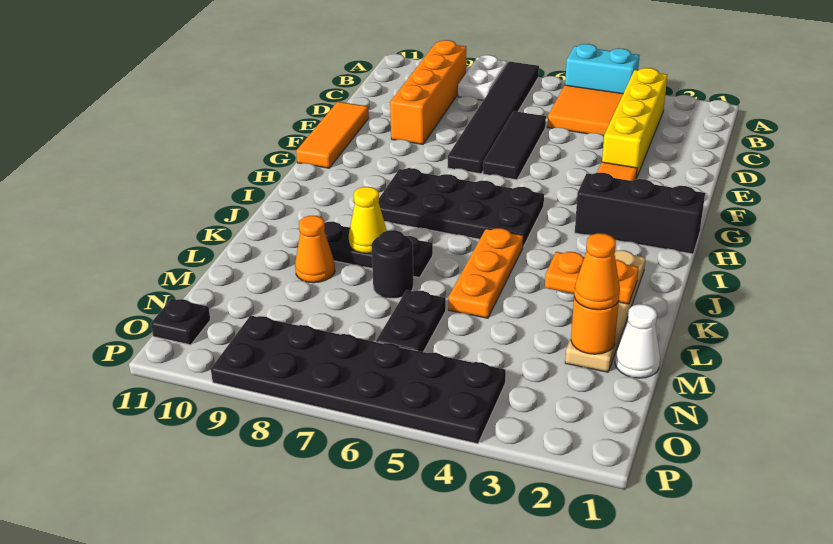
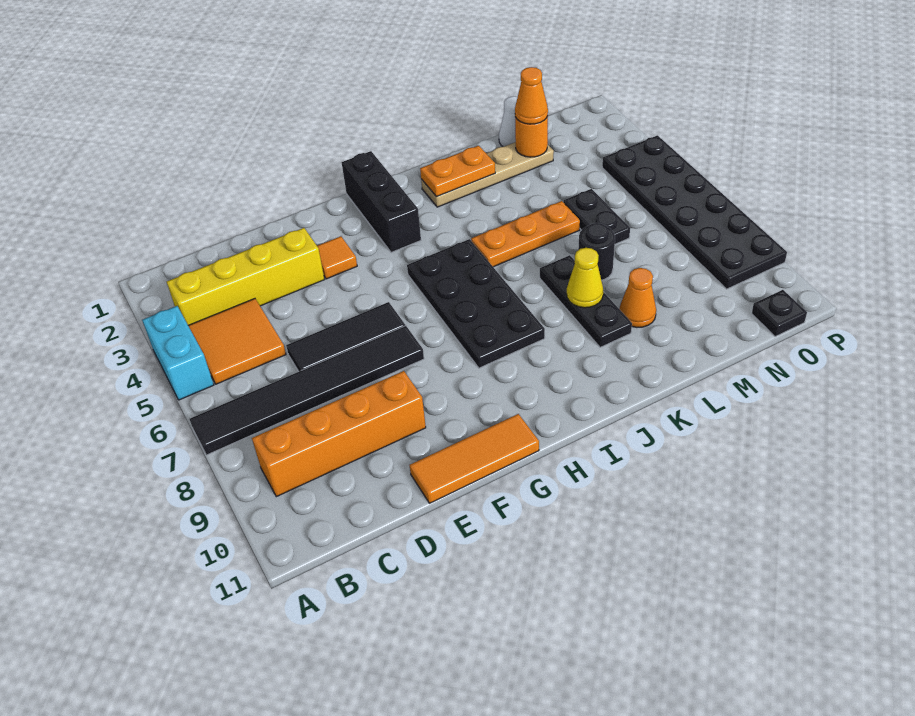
white plate A8:B8 level 1 -> none
orange plate K2:K3 level 2 -> orange plate J2:K2 level 2
black plate M6:N6 level 1 -> black plate M5:M6 level 1

